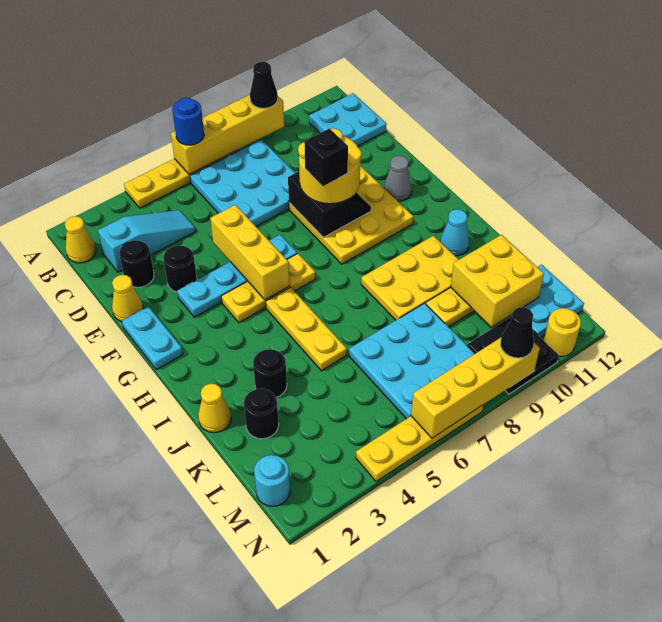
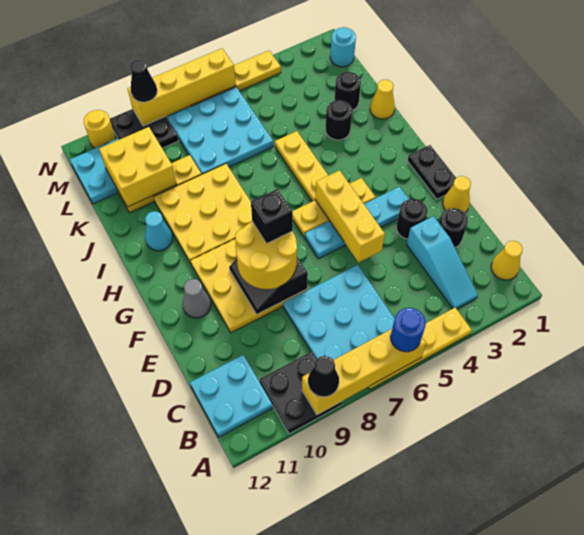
none -> black plate A9:B10 level 1
cyan slope C2:C4 level 1 top 2 -> cyan slope B3:D3 level 1 top D
cyan plate F1:G1 level 1 -> black plate F1:G1 level 1
yellow plate I8:J10 level 1 -> yellow plate H8:J10 level 1

